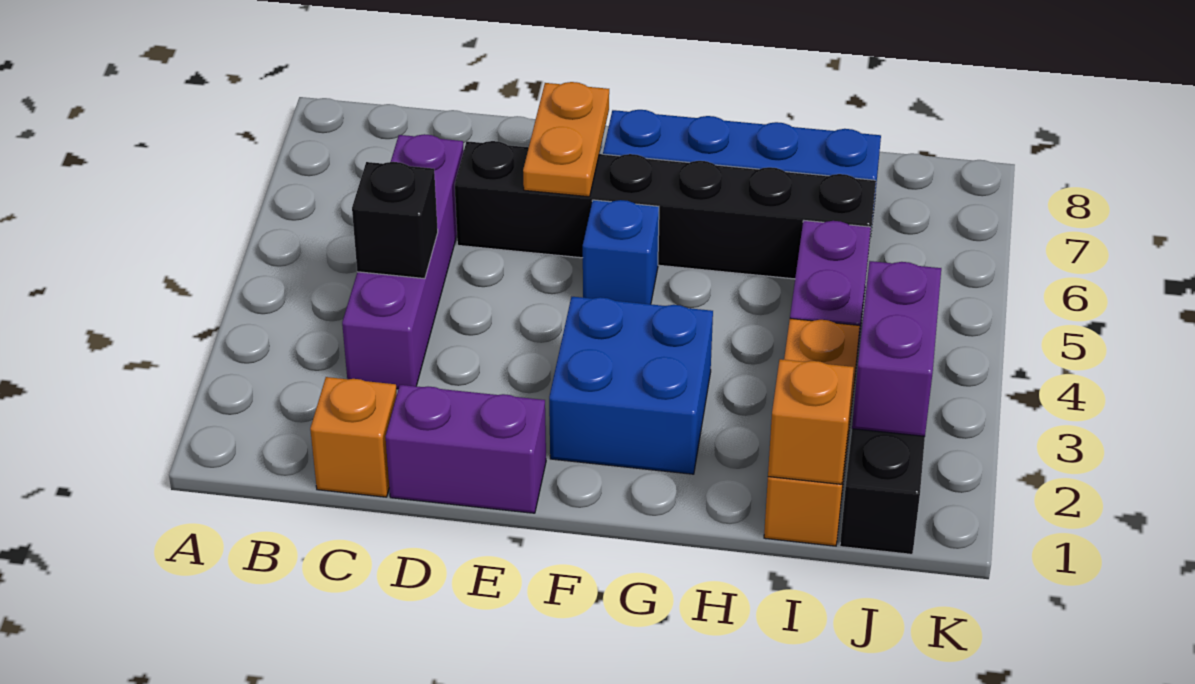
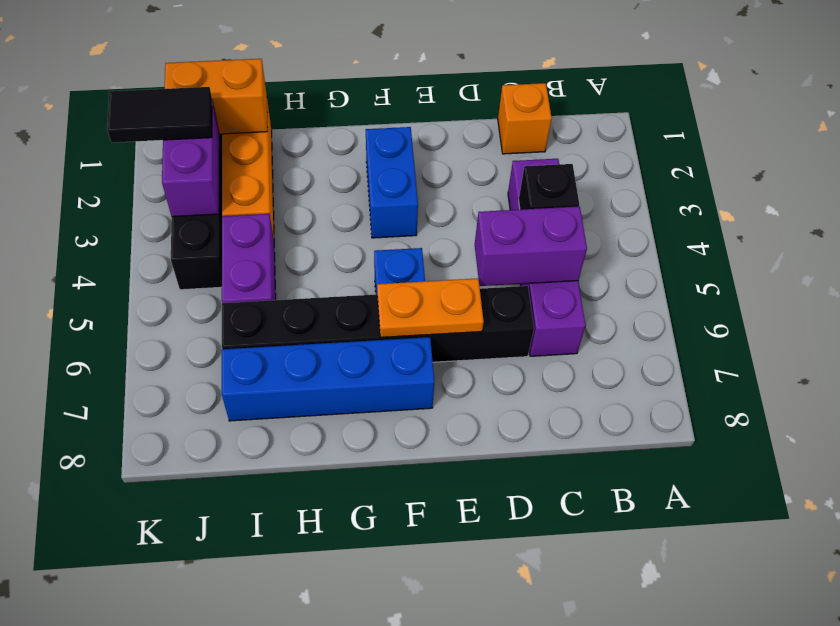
purple brick D1:E1 level 1 -> purple brick C5:D5 level 2
orange plate E6:E7 level 2 -> orange plate E6:F6 level 2
blue brick F2:G3 level 1 -> blue brick F2:F3 level 1
orange brick I1 level 2 -> orange brick I1:J1 level 2
none -> black tile J2:K2 level 3

